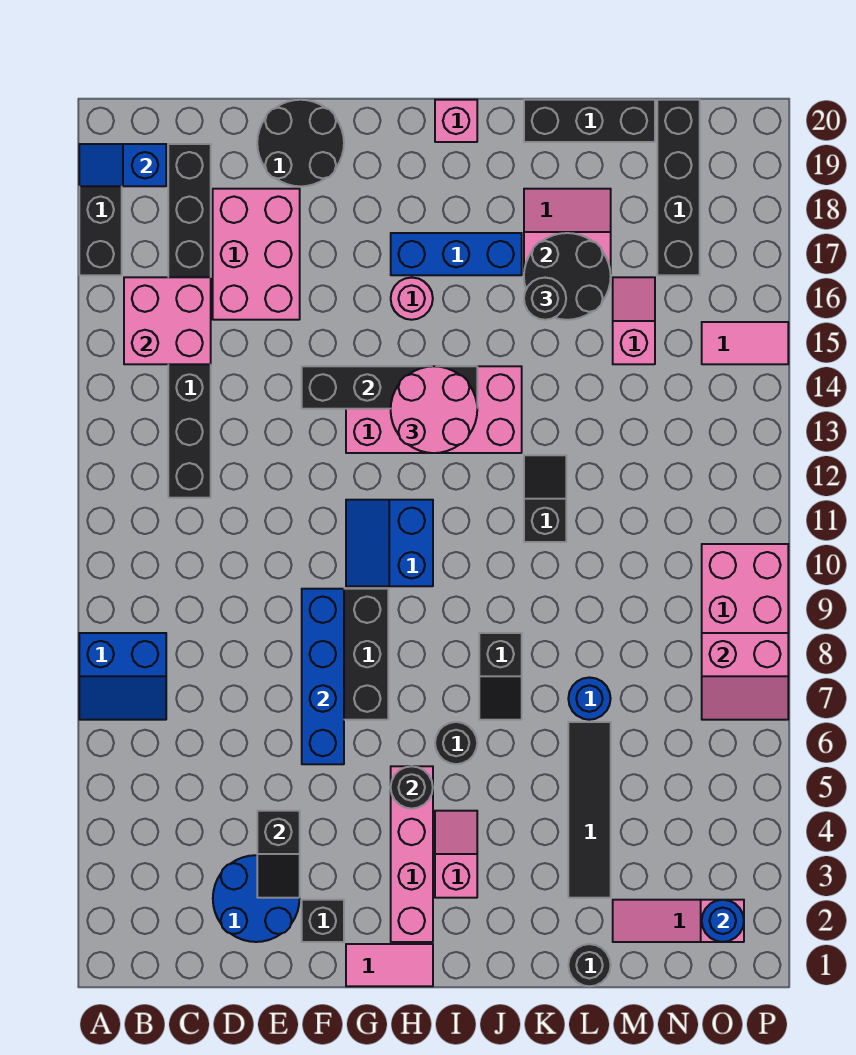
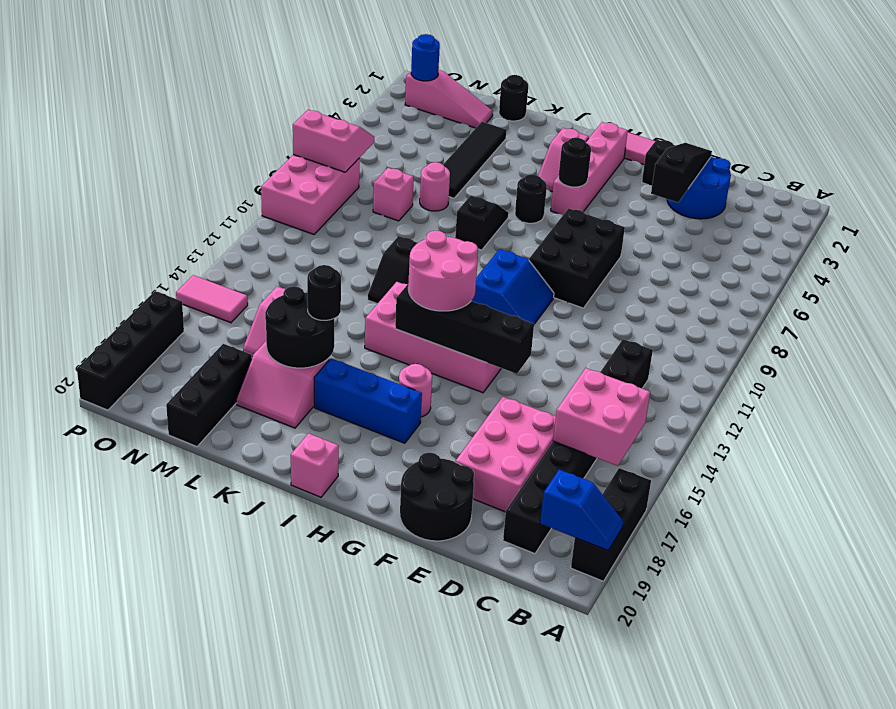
blue slope A7:B8 level 1 top 8 -> none
black slope E3:E4 level 2 top 4 -> black slope E2:E4 level 2 top 4
blue brick F6:F9 level 2 -> none
black brick K20:M20 level 1 -> black brick M18:M20 level 1
blue round brick L7 level 1 -> pink round brick L7 level 1
none -> pink brick M8 level 1
black brick N17:N20 level 1 -> black brick P17:P20 level 1

